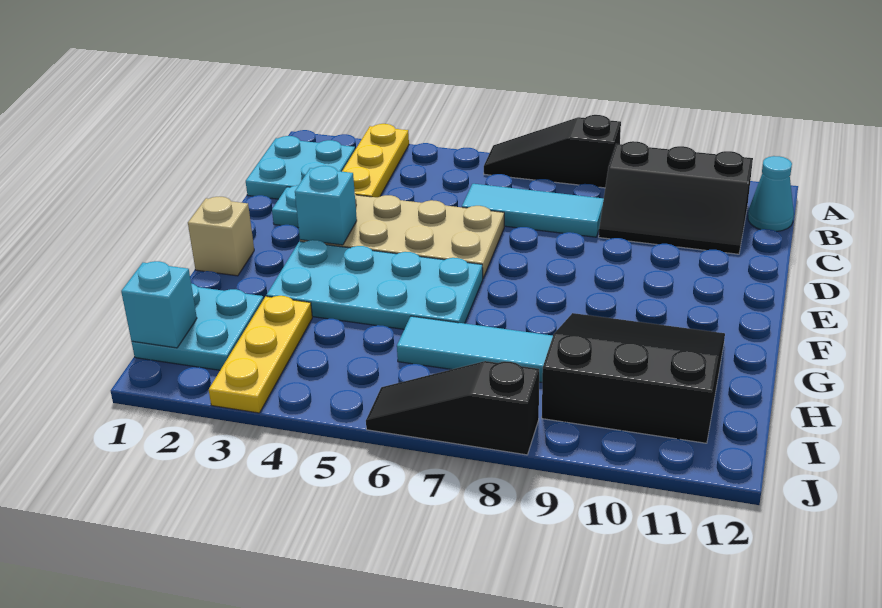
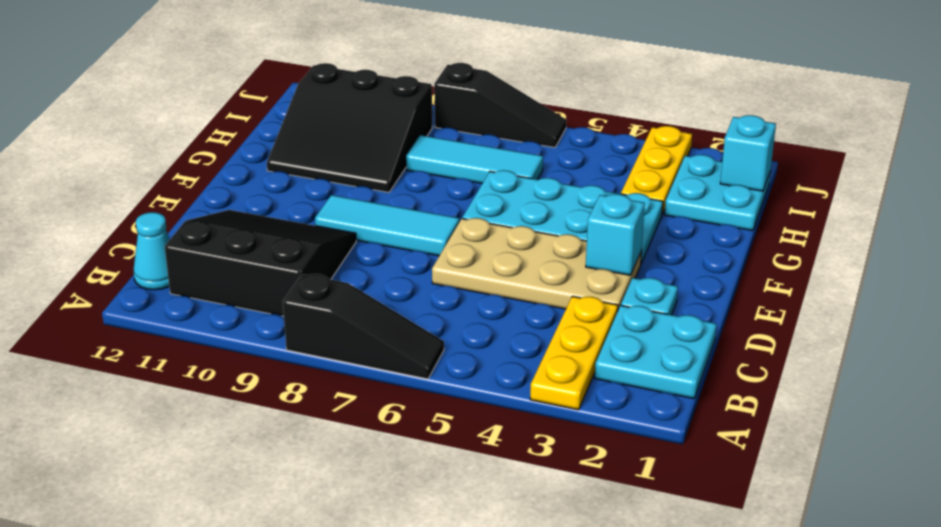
black slope B9:C11 level 1 top B -> black slope B9:D11 level 1 top B
cyan tile C6:C8 level 1 -> cyan tile E7:E9 level 1
tan brick F1 level 1 -> none

